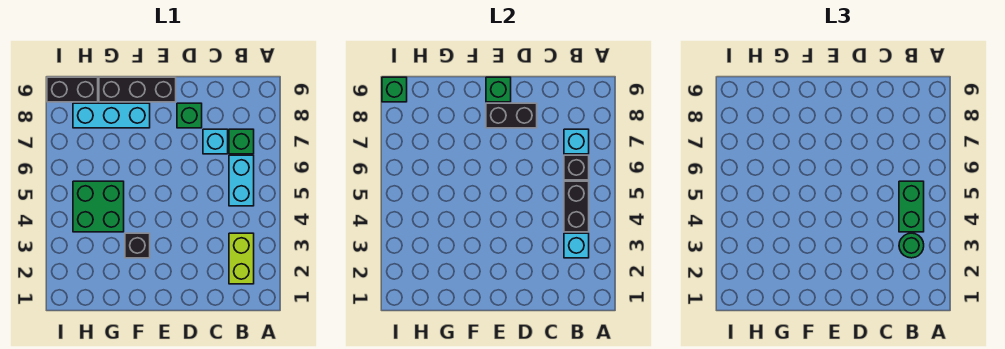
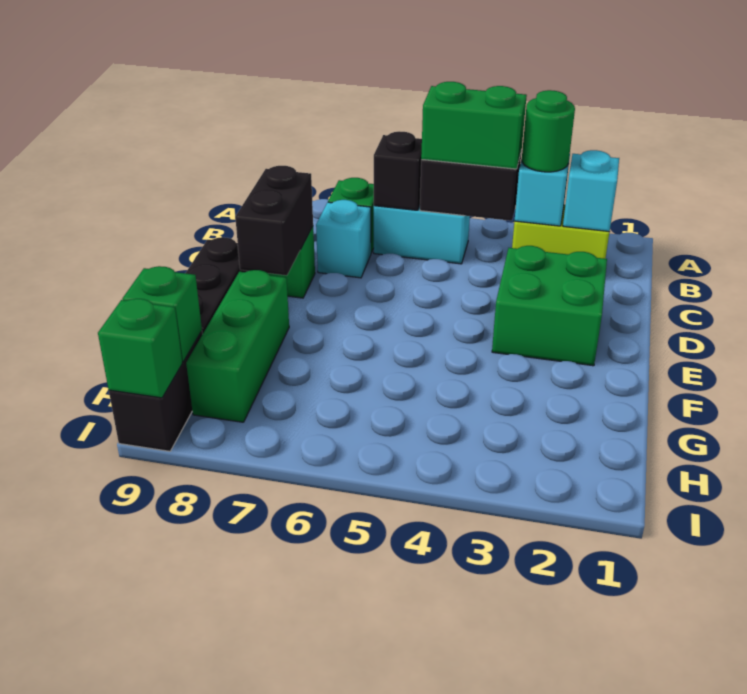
cyan brick B7 level 2 -> cyan brick B2 level 2
green brick E9 level 2 -> green brick H9 level 2
black brick F3 level 1 -> none
cyan brick F8:H8 level 1 -> green brick F8:H8 level 1
green brick G4:H5 level 1 -> green brick D2:E3 level 1

